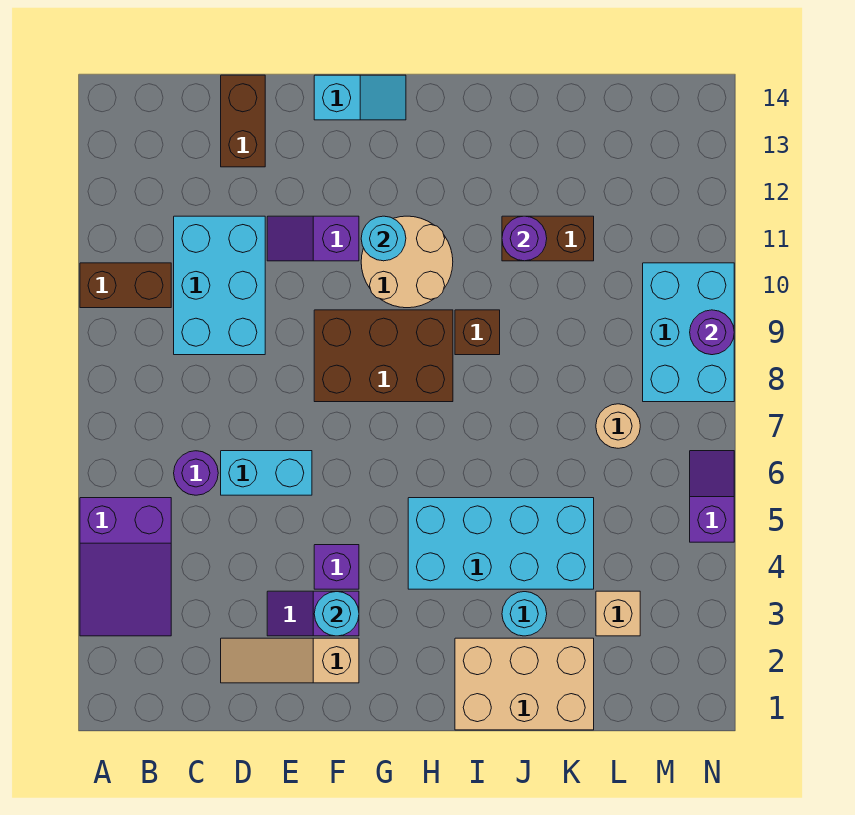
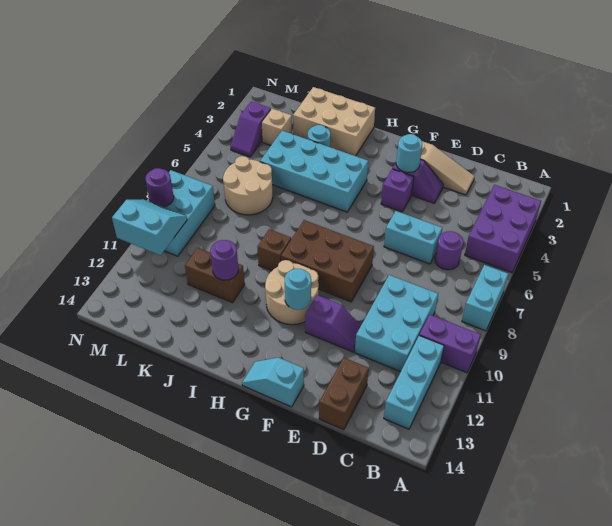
purple slope A3:B5 level 1 top 5 -> purple brick A3:B5 level 1
none -> cyan brick A7:A8 level 1
brown brick A10:B10 level 1 -> purple brick A10:B10 level 1
none -> cyan brick B11:B13 level 1
tan round brick L7 level 1 -> tan round brick K6:L7 level 1
none -> cyan slope M10:N11 level 2 top 11
purple slope N5:N6 level 1 top 5 -> purple slope M3:M4 level 1 top 3

